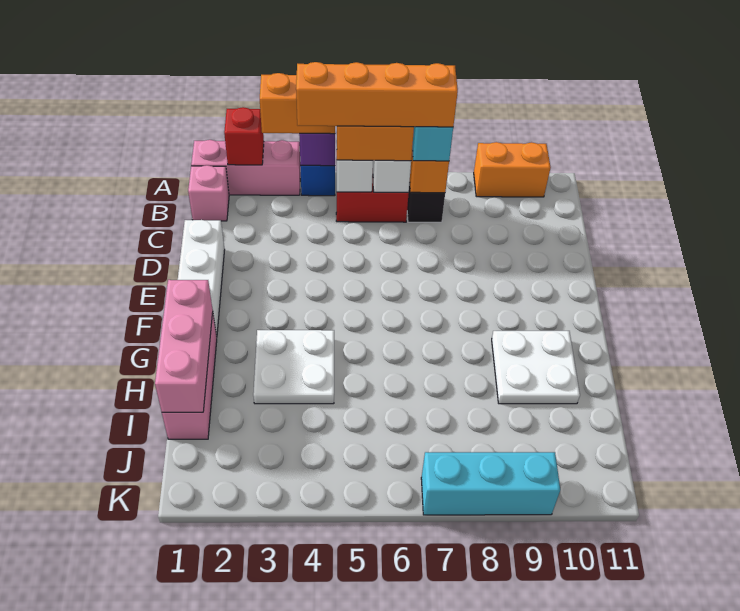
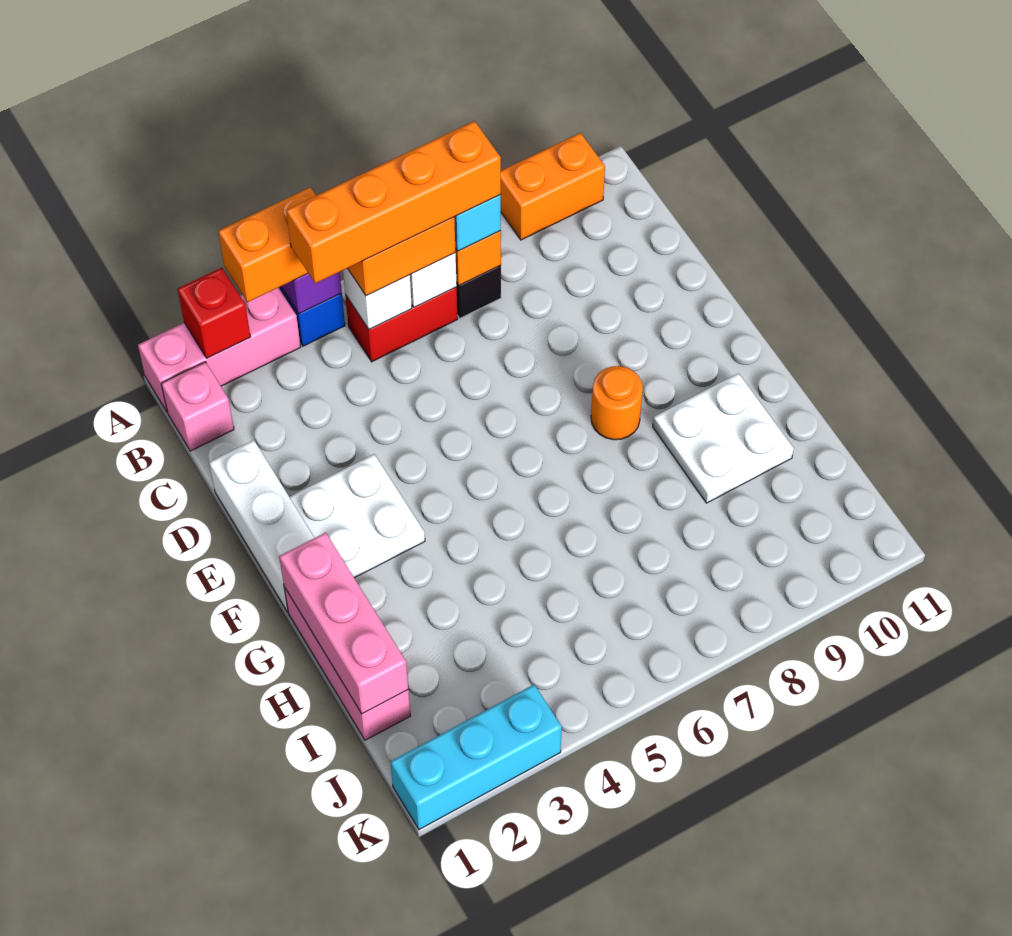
none -> orange round brick F8 level 1
white plate G3:H4 level 1 -> white plate E2:F3 level 1
cyan brick K7:K9 level 1 -> cyan brick K1:K3 level 1

